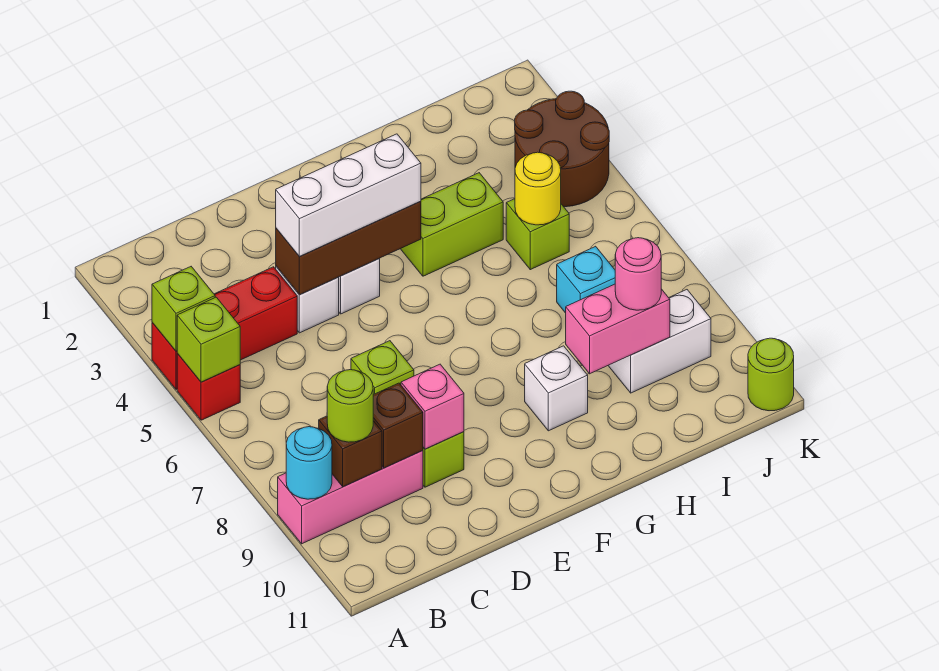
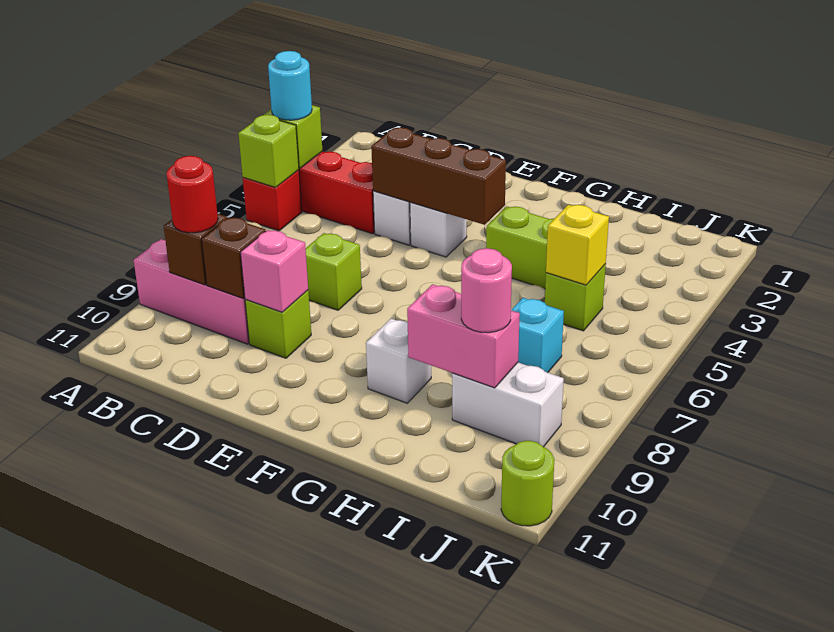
cyan round brick A9 level 2 -> cyan round brick A4 level 3
lime round brick B9 level 3 -> red round brick B9 level 3
white brick D4:F4 level 3 -> none
yellow round brick I5 level 2 -> yellow brick I5 level 2
brown round brick J3:K4 level 1 -> none

